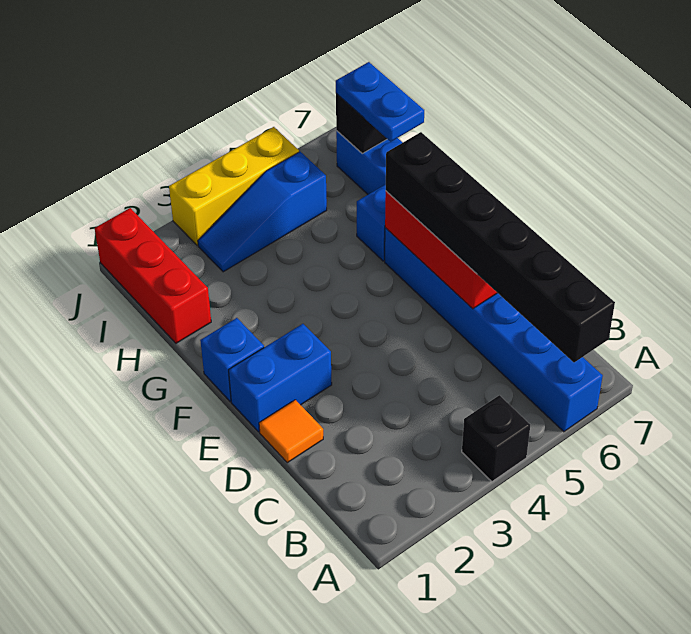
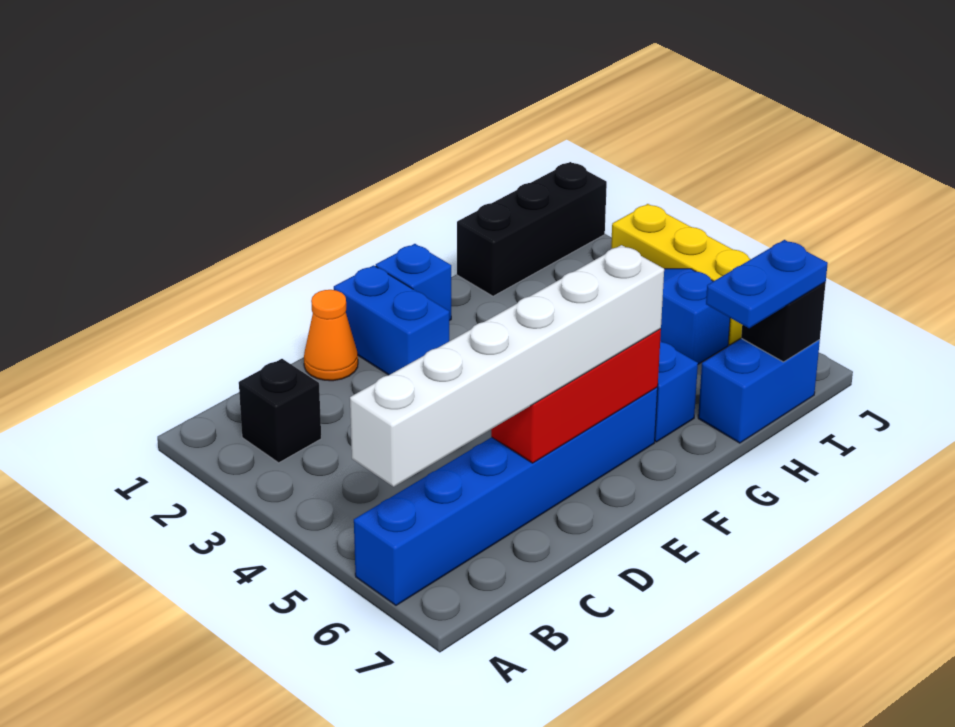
black brick A4 level 1 -> black brick B2 level 1
black brick A6:F6 level 3 -> white brick A6:F6 level 3
orange tile D1 level 1 -> orange cone D1 level 1
red brick H1:J1 level 1 -> black brick H1:J1 level 1

